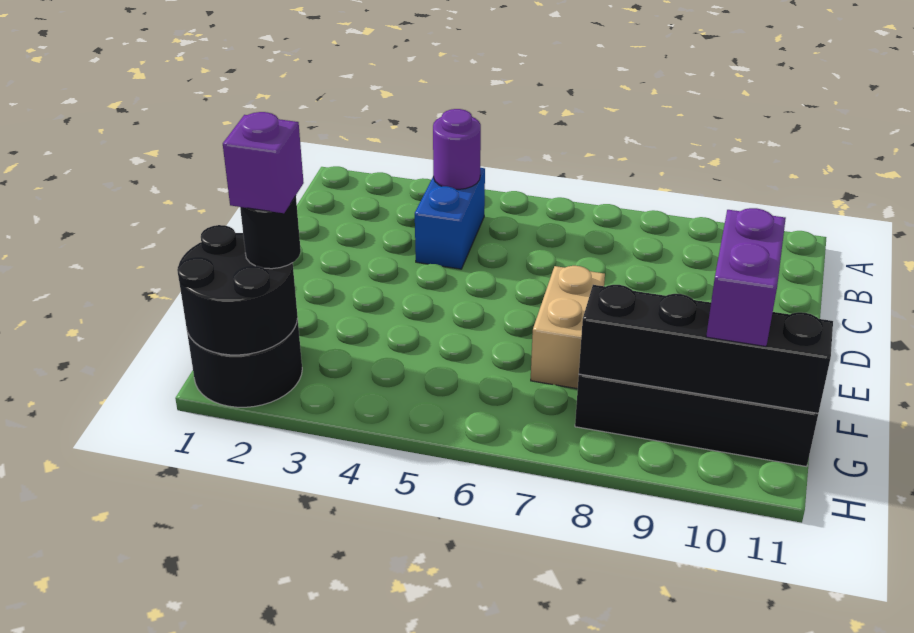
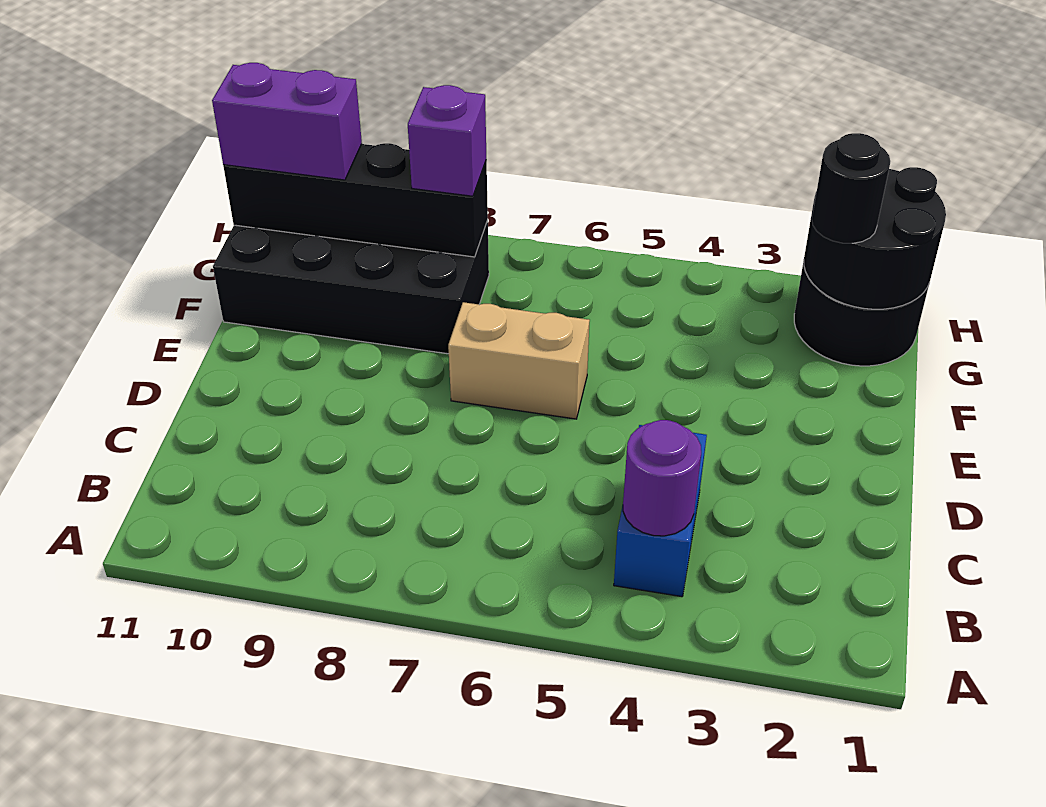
tan brick E7:F7 level 1 -> tan brick E6:E7 level 1
purple brick F10:G10 level 3 -> purple brick G10:G11 level 3
purple brick G2 level 4 -> purple brick G8 level 3

